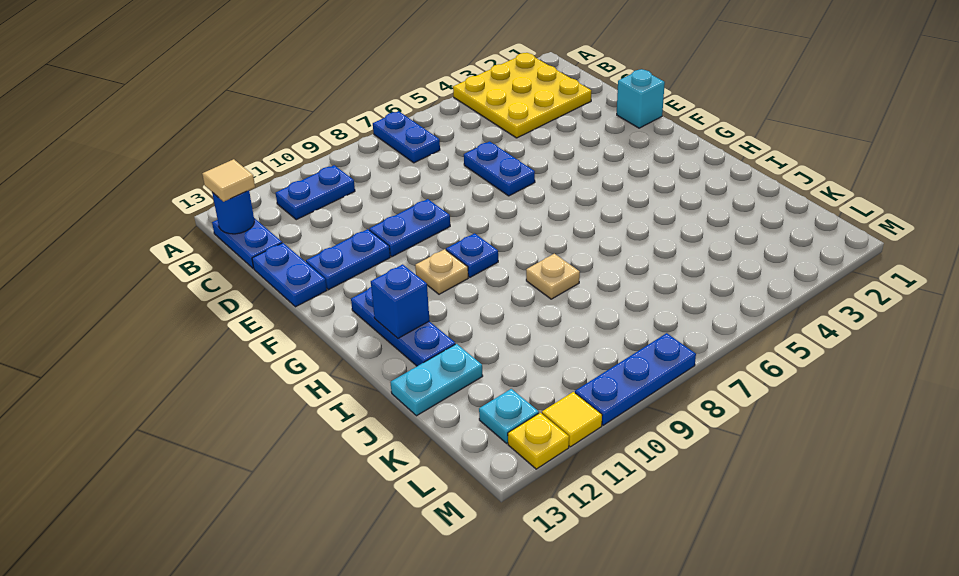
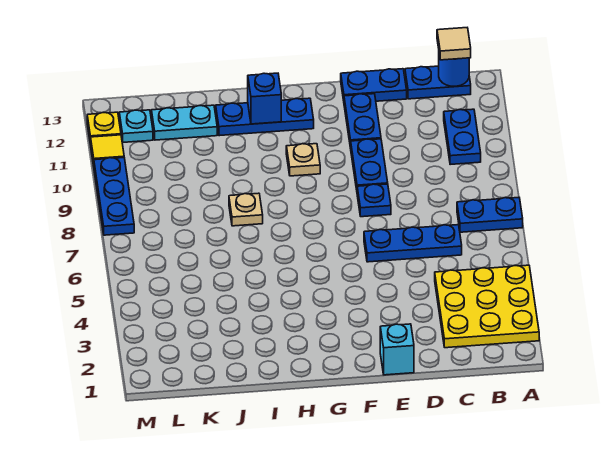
blue plate D6:E6 level 1 -> blue plate C6:E6 level 1
blue plate G9 level 1 -> blue plate E8 level 1
cyan plate J12:J13 level 1 -> cyan plate J12:K12 level 1

